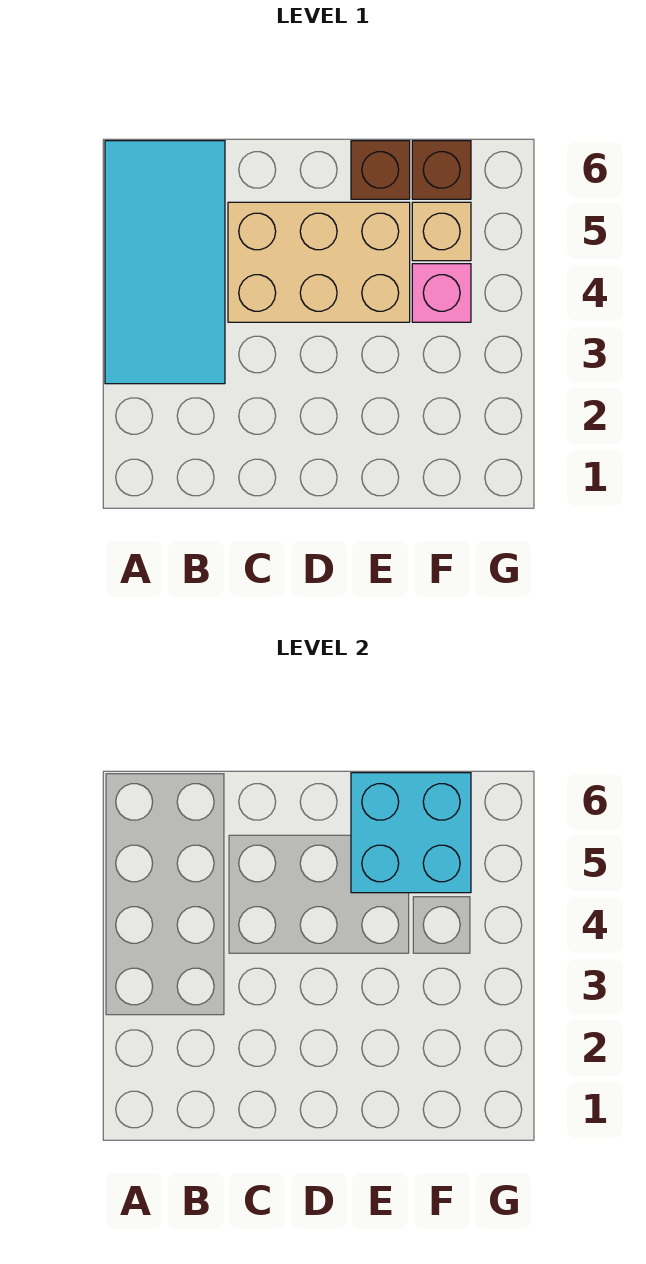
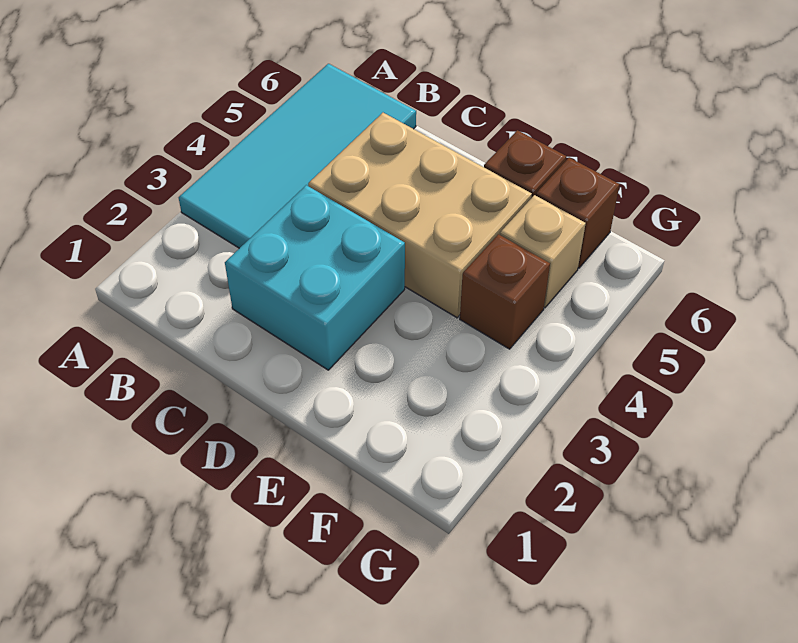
cyan brick E5:F6 level 2 -> cyan brick C2:D3 level 1
pink brick F4 level 1 -> brown brick F4 level 1

